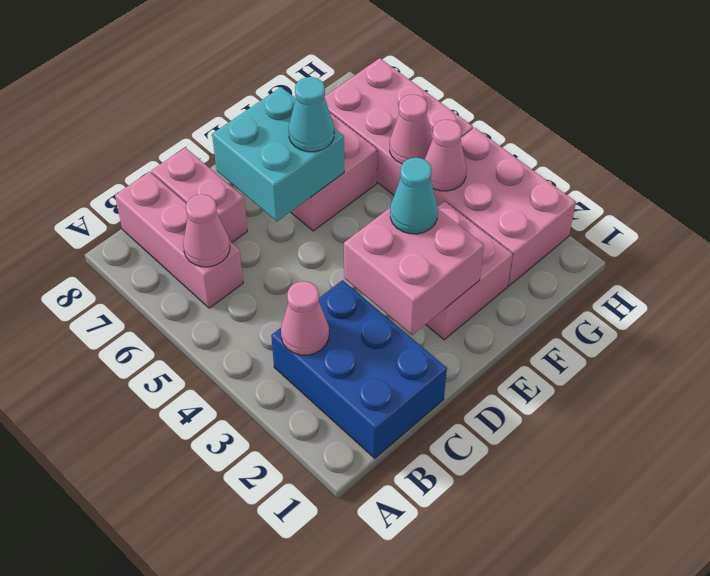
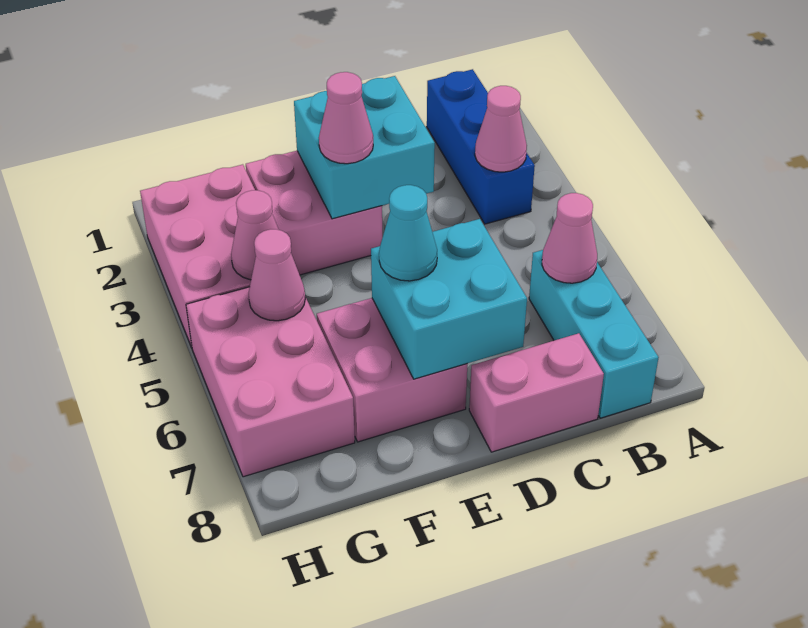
blue brick B1:C3 level 1 -> blue brick B1:B3 level 1
pink brick B6:B8 level 1 -> cyan brick B6:B8 level 1
pink brick C7:C8 level 1 -> pink brick C8:D8 level 1
pink brick D2:E3 level 2 -> cyan brick D2:E3 level 2
cyan cone E3 level 3 -> pink cone E3 level 3

